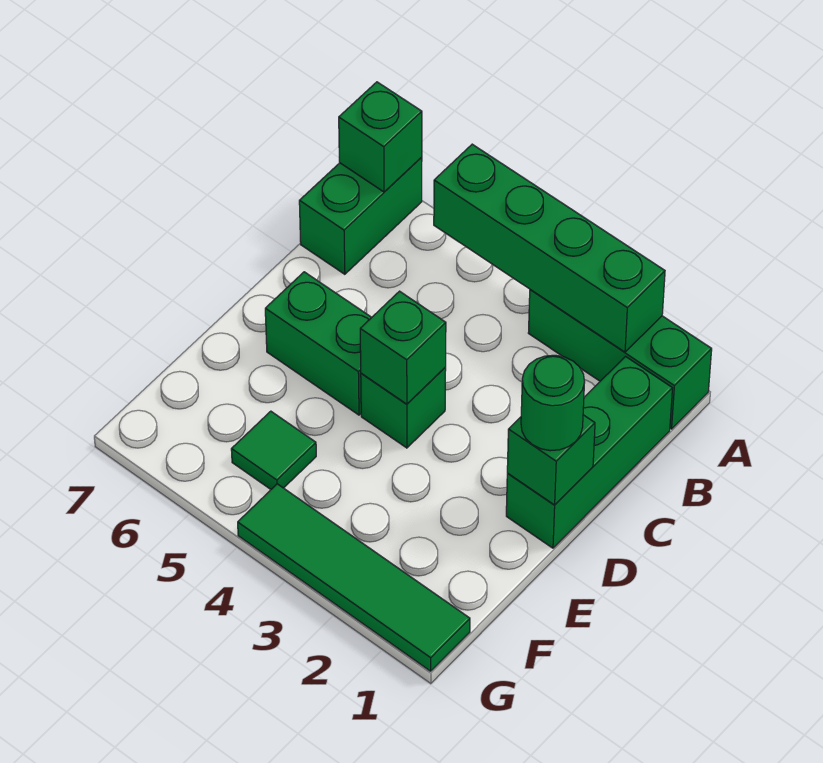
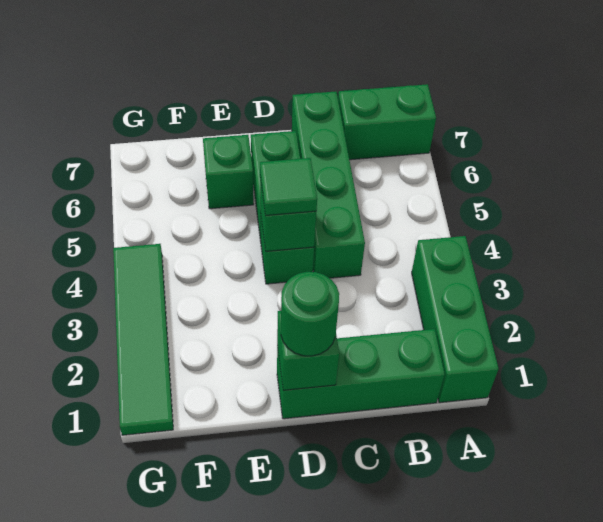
green brick A2:A5 level 2 -> green brick C4:C7 level 1
green brick A7 level 2 -> green brick E6 level 1
green tile F5 level 1 -> green tile D4 level 3

